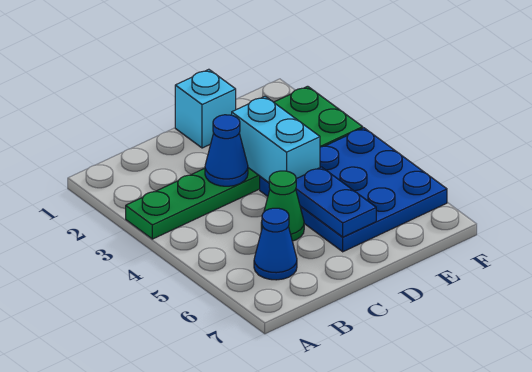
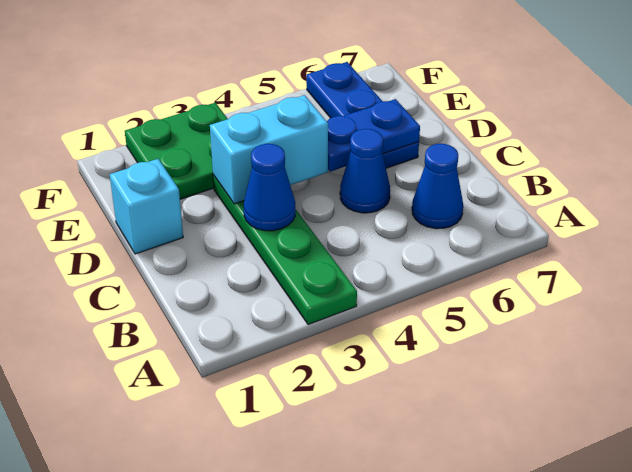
green cone C5 level 1 -> blue cone C5 level 1
blue plate D4:F6 level 1 -> blue plate D6:F6 level 1

